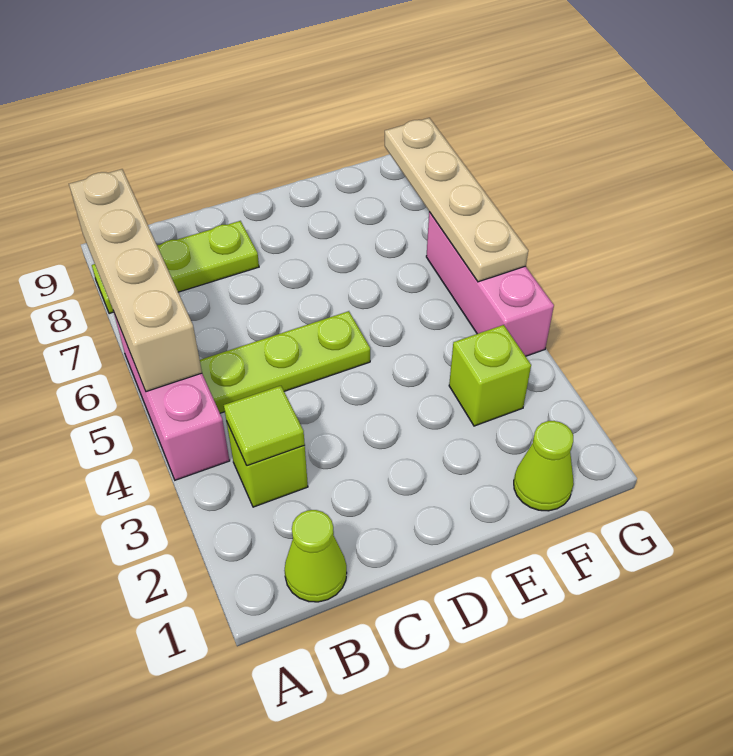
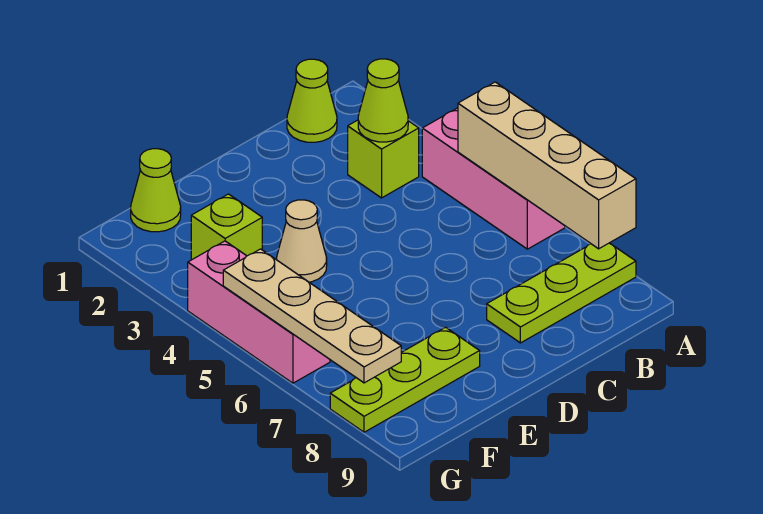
lime tile B3 level 2 -> lime cone B3 level 2
lime plate B5:D5 level 1 -> lime plate E8:G8 level 1
none -> tan cone E4 level 1

